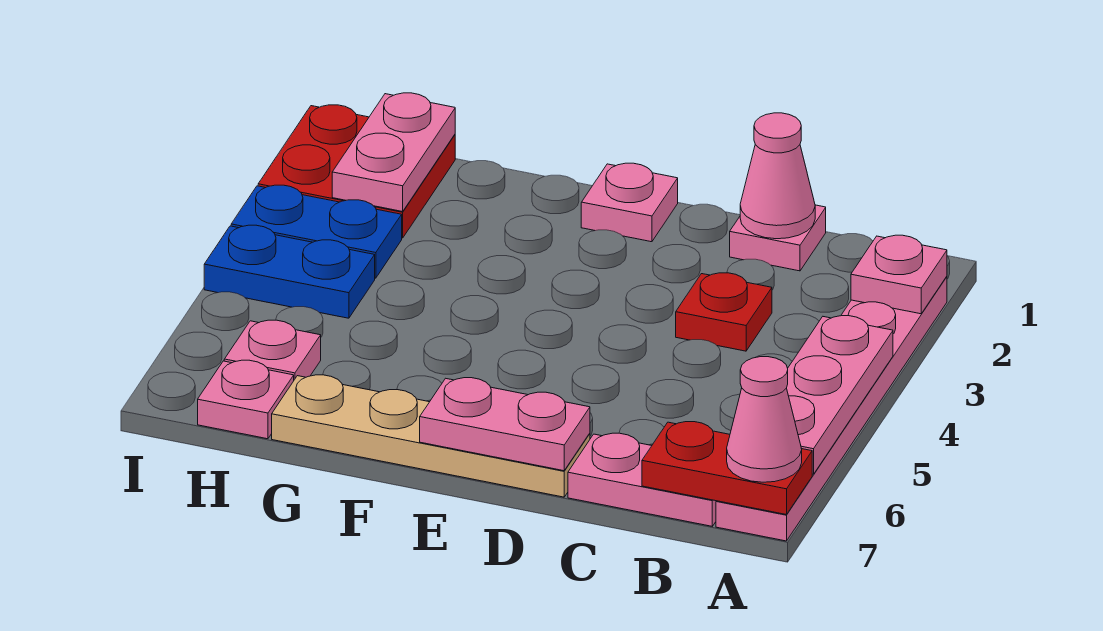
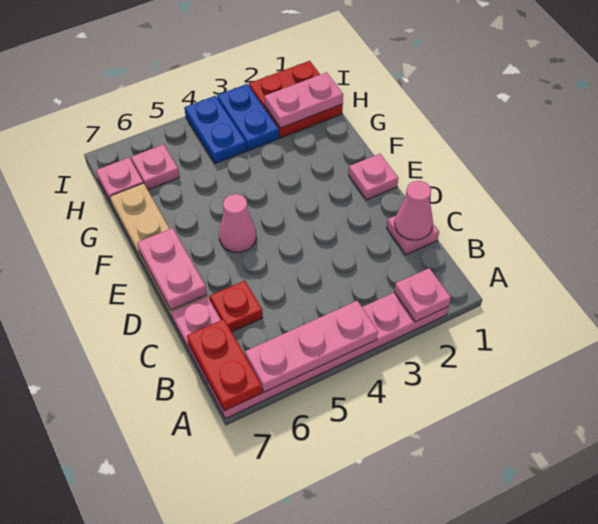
pink cone A7 level 3 -> pink cone E5 level 1
red plate C3 level 1 -> red plate C6 level 1

